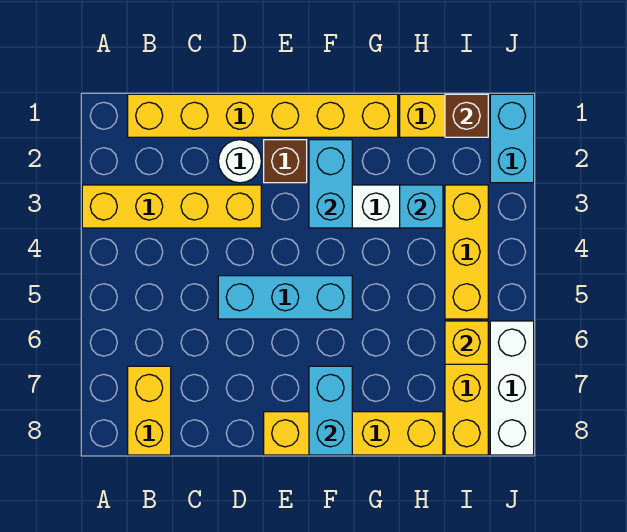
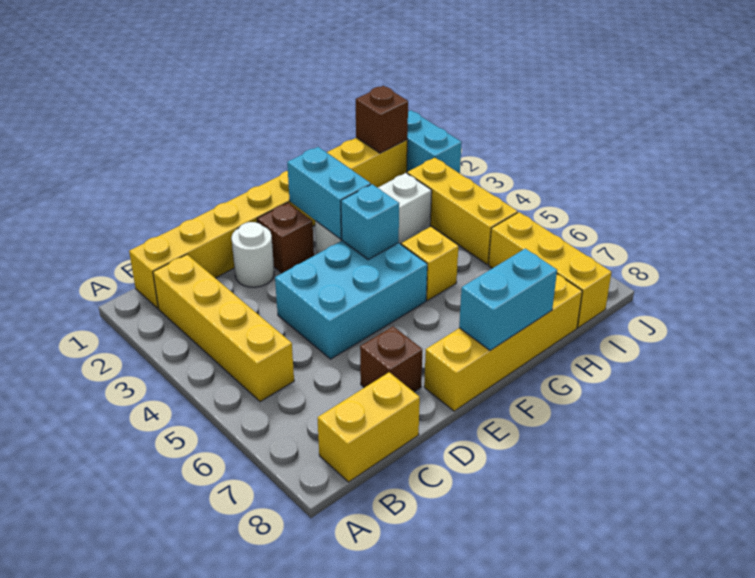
yellow brick A3:D3 level 1 -> yellow brick B2:B5 level 1
yellow brick B7:B8 level 1 -> yellow brick B8:C8 level 1
cyan brick D5:F5 level 1 -> cyan brick D4:F5 level 1
none -> brown brick D7 level 1
cyan brick F7:F8 level 2 -> cyan brick F8:G8 level 2
cyan brick H3 level 2 -> cyan brick F4 level 2
yellow brick I6 level 2 -> yellow brick G5 level 1
white brick J6:J8 level 1 -> none

